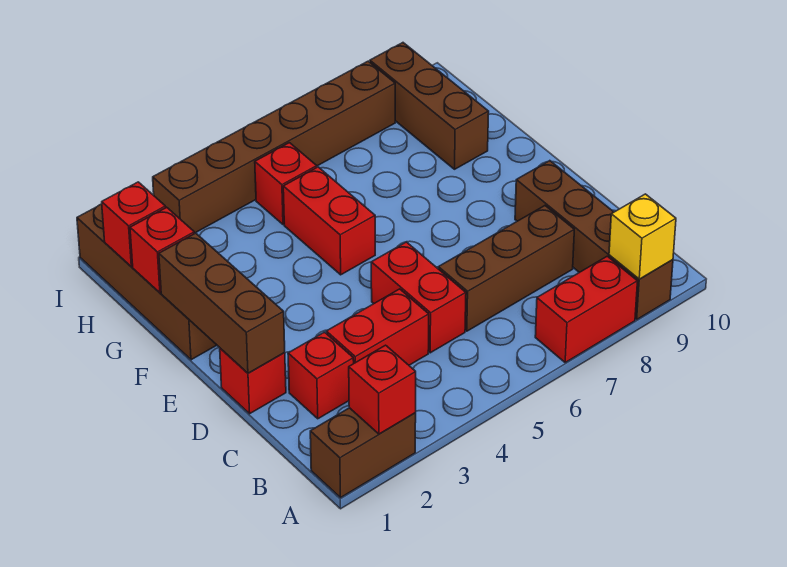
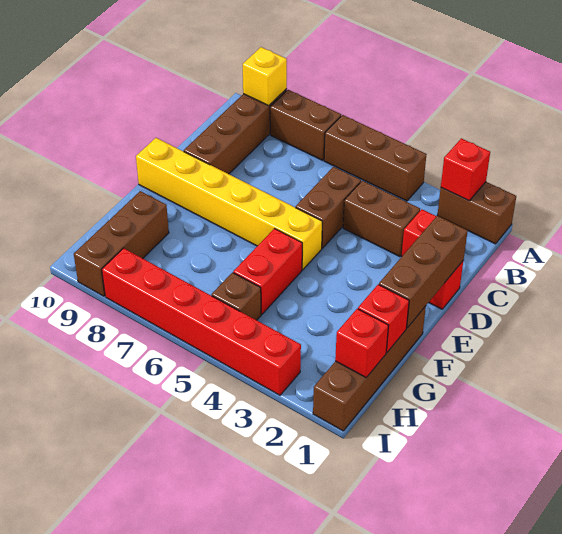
red brick A7:A8 level 1 -> brown brick A7:A8 level 1
red brick C3:C4 level 1 -> brown brick C3:C4 level 1
red brick C5:D5 level 1 -> brown brick C5:D5 level 1
brown brick C6:C8 level 1 -> brown brick A4:A6 level 1
none -> yellow brick E5:E10 level 1
red brick H5 level 1 -> brown brick H5 level 1
brown brick I3:I8 level 1 -> red brick I3:I8 level 1

